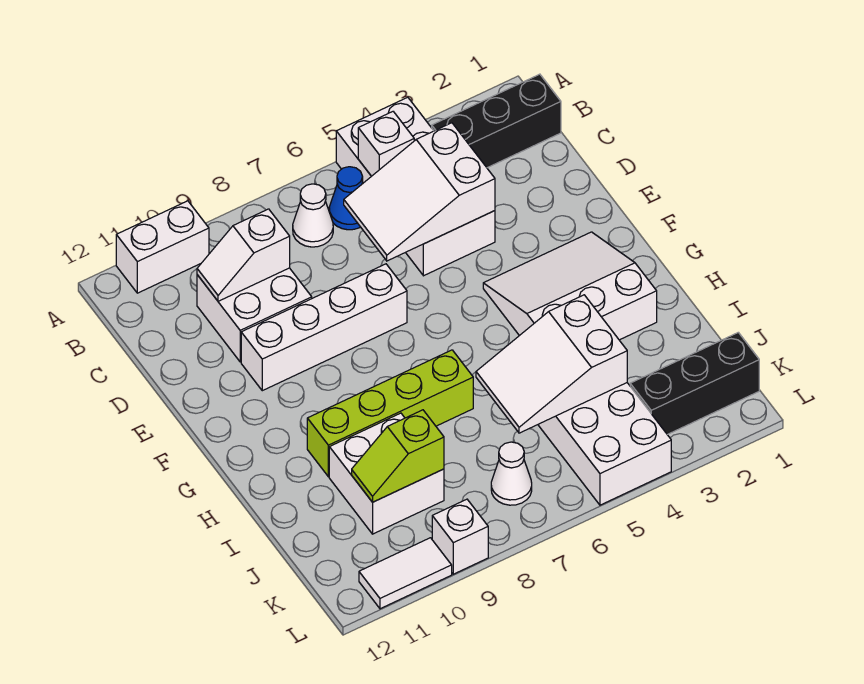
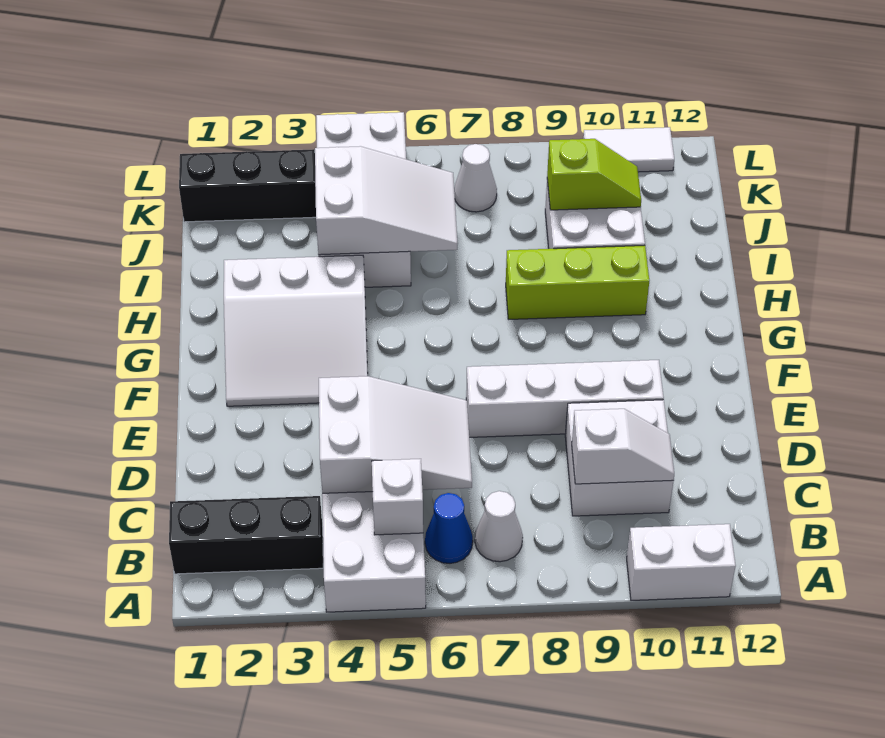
lime brick H7:H10 level 1 -> lime brick H8:H10 level 1
white brick L9 level 1 -> none

